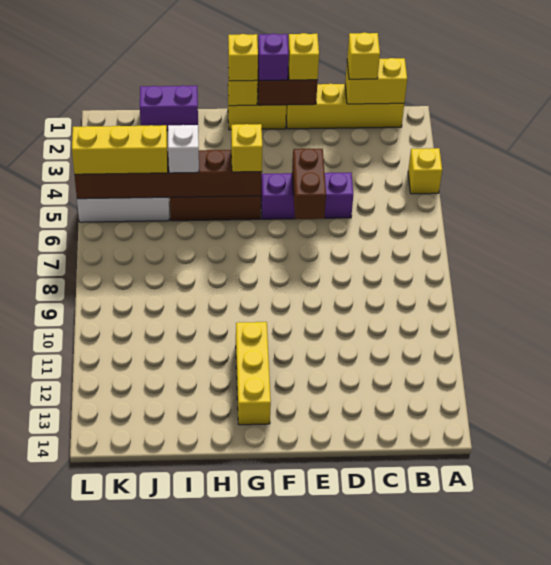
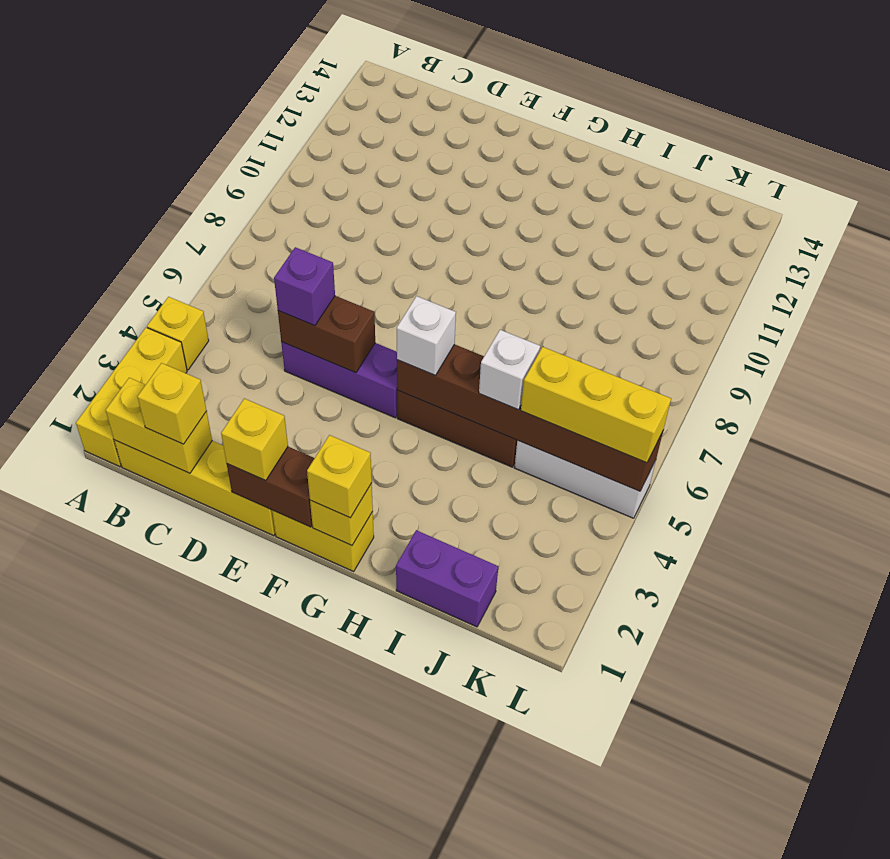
brown brick E5:E6 level 2 -> brown brick D5:E5 level 2
purple brick F1 level 3 -> purple brick D5 level 3
yellow brick G5 level 3 -> white brick G5 level 3
yellow brick G11:G13 level 1 -> yellow brick A1:A3 level 1

